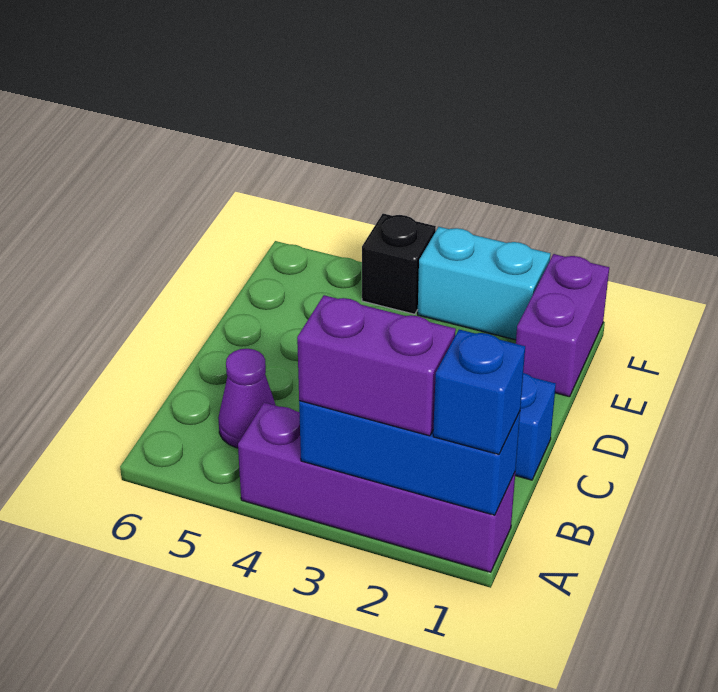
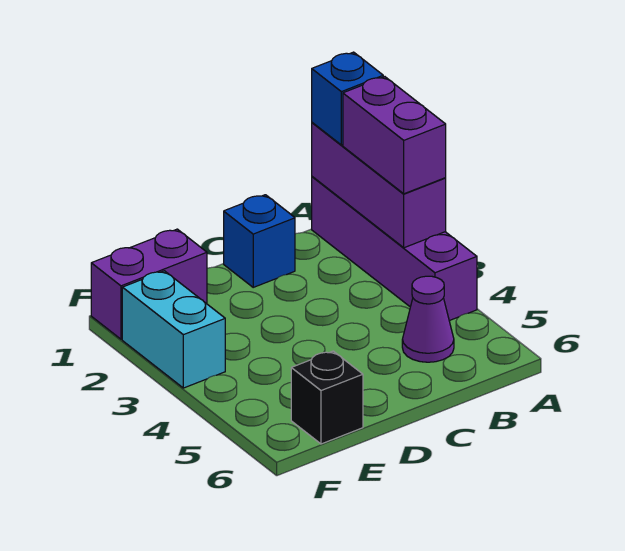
blue brick A1:A3 level 2 -> purple brick A1:A3 level 2
black brick F4 level 1 -> black brick E6 level 1

